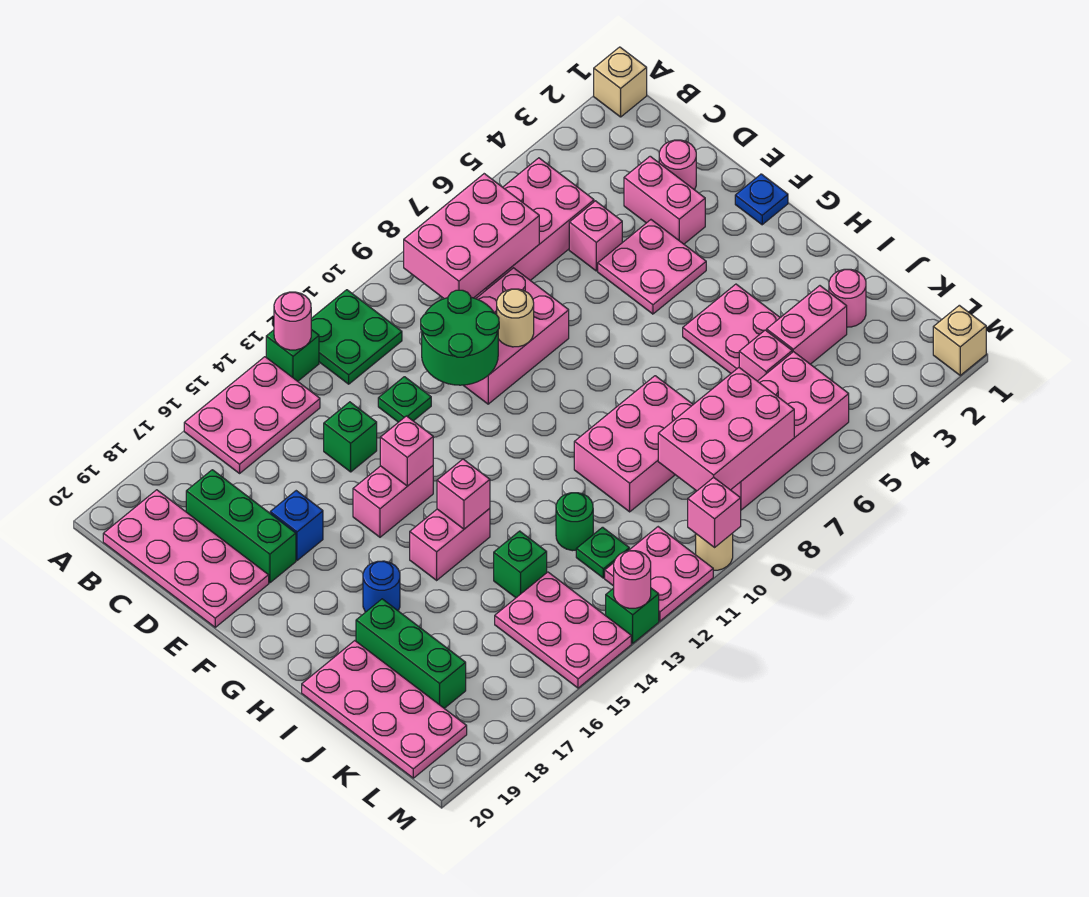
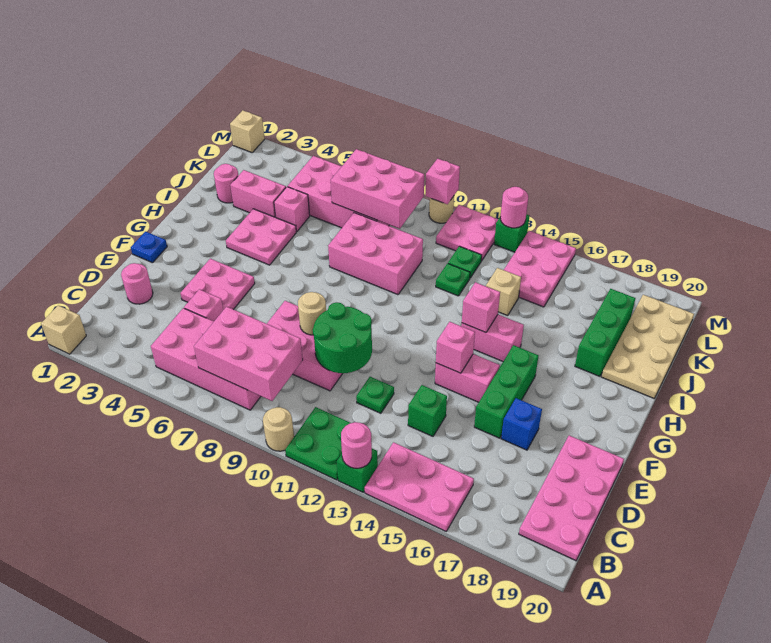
none -> tan round brick A10 level 1
green brick C18:E18 level 1 -> green brick E16:G16 level 1
pink brick D3:E3 level 1 -> none
blue round brick H17 level 1 -> none
pink plate I19:L20 level 1 -> tan plate I19:L20 level 1
green round brick J12 level 1 -> green plate J12 level 1
green brick J14 level 1 -> tan brick J14 level 1

